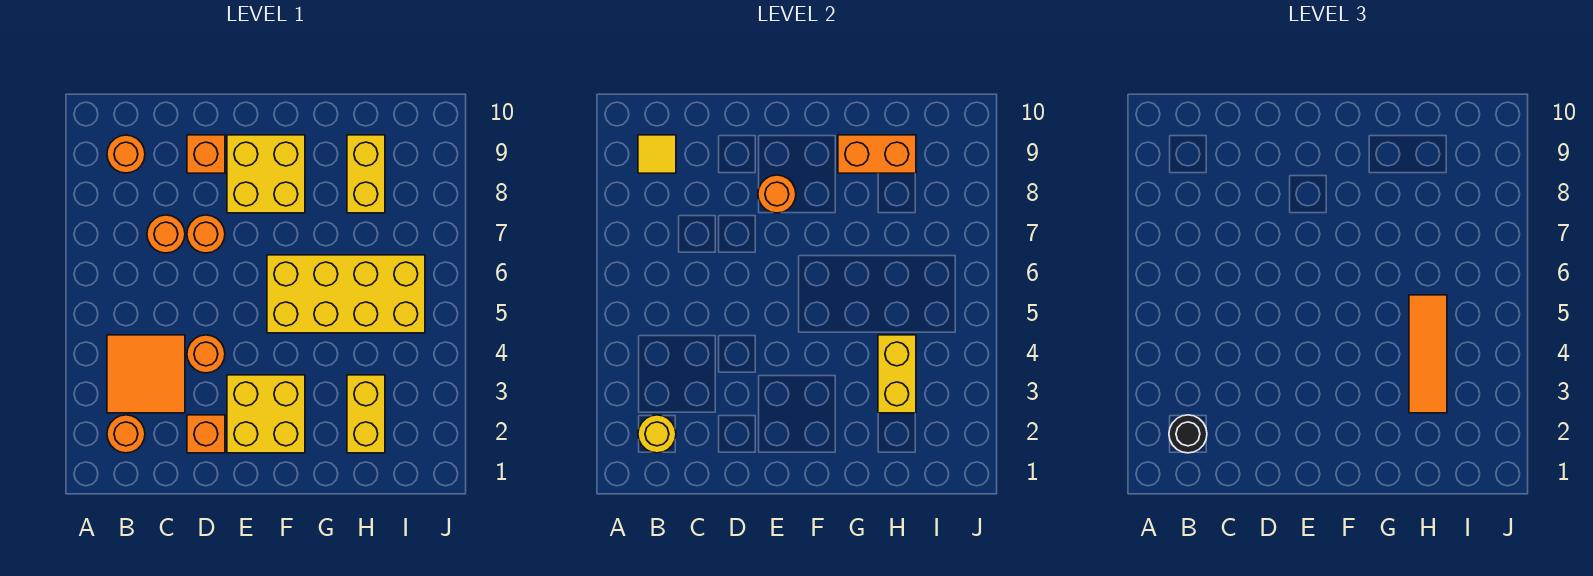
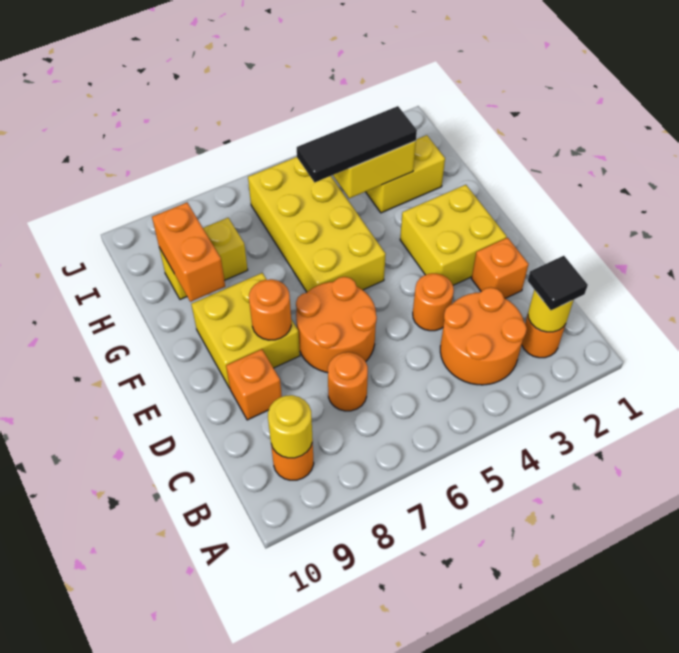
black round brick B2 level 3 -> black tile B2 level 3
orange tile B3:C4 level 1 -> orange round brick B3:C4 level 1
yellow tile B9 level 2 -> yellow round brick B9 level 2
orange round brick D7 level 1 -> orange round brick D6:E7 level 1
orange tile H3:H5 level 3 -> black tile H3:H5 level 3

